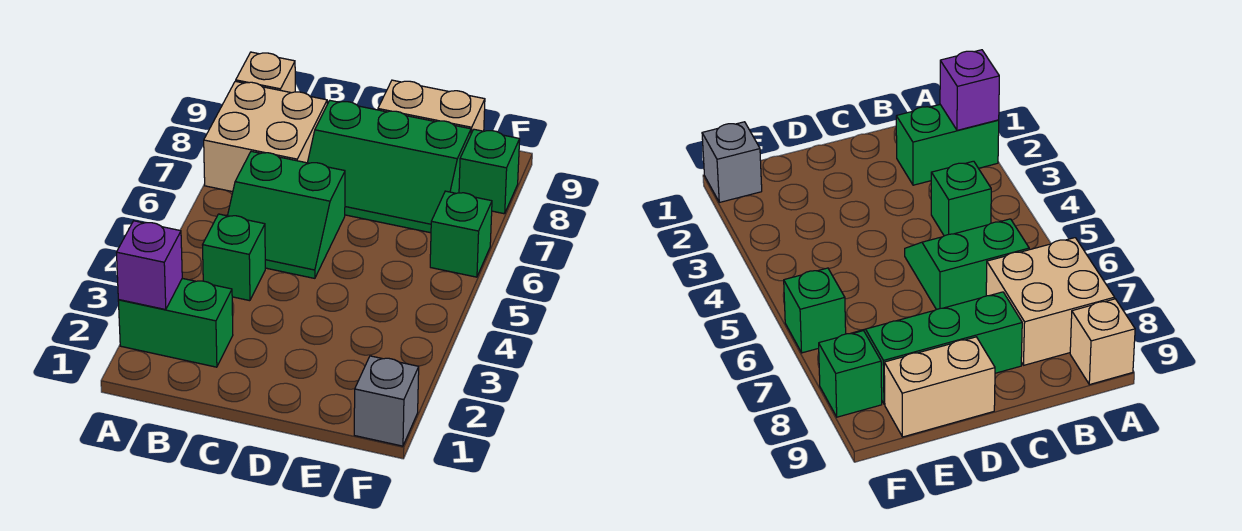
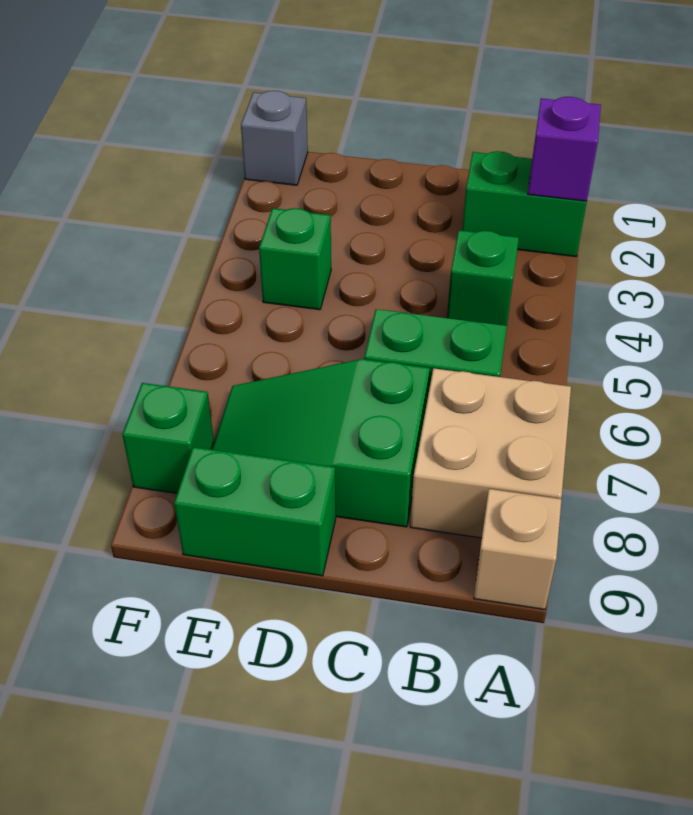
green slope C7:E8 level 1 top 8 -> green slope C7:E8 level 1 top C
tan brick D9:E9 level 1 -> green brick D9:E9 level 1
green brick F6 level 1 -> green brick E4 level 1

